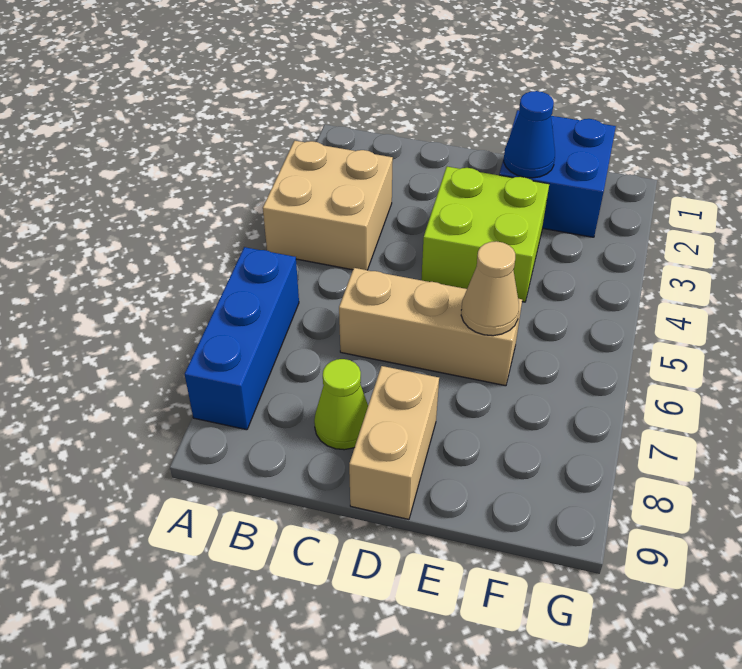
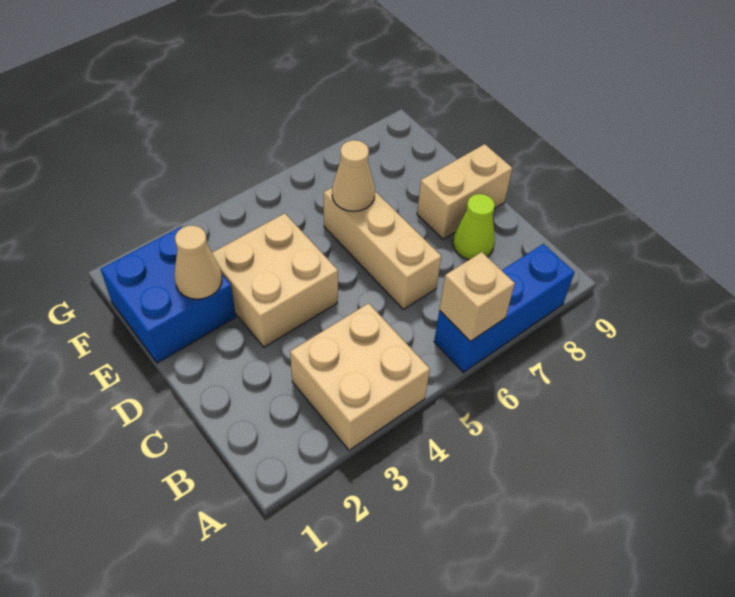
none -> tan brick A6 level 2
lime brick D3:E4 level 1 -> tan brick D3:E4 level 1
blue cone E2 level 2 -> tan cone E2 level 2

